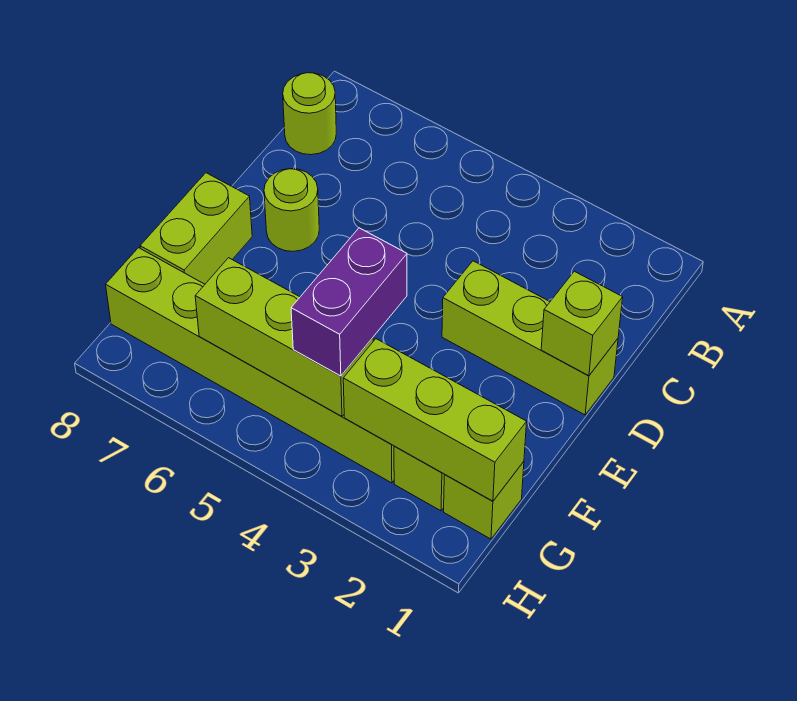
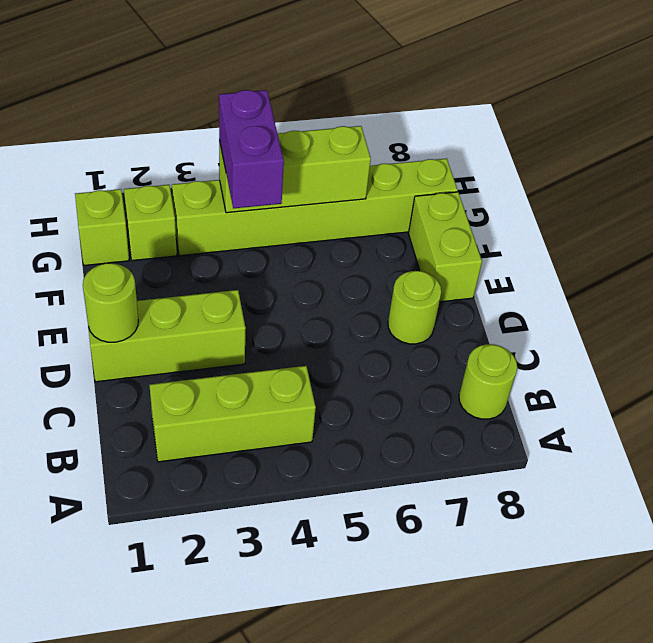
lime brick D1 level 2 -> lime round brick D1 level 2
lime brick G1:G3 level 2 -> lime brick B2:B4 level 1

